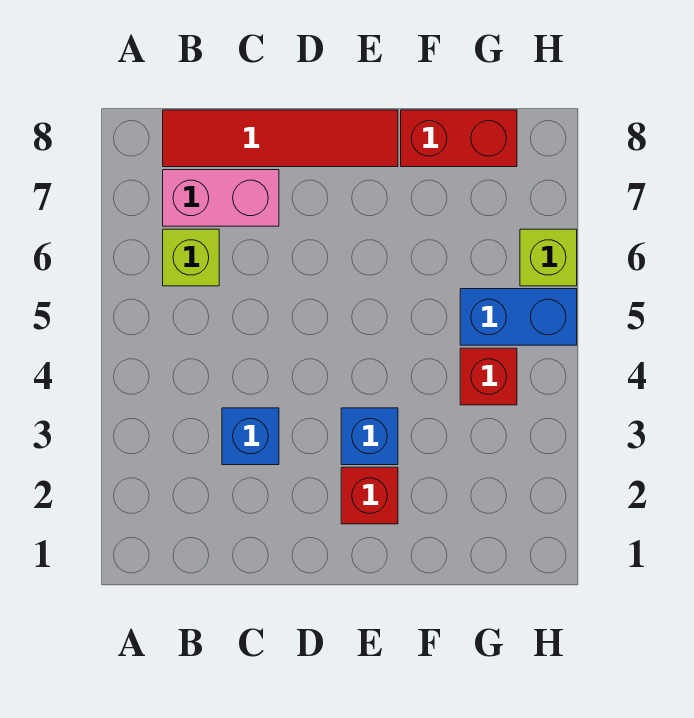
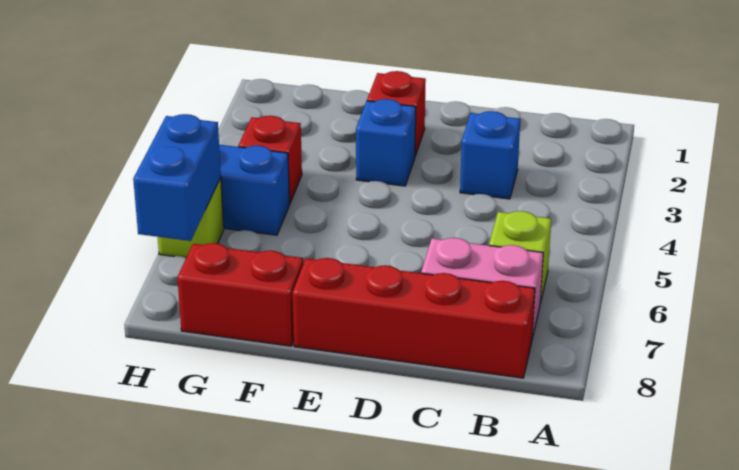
red tile B8:E8 level 1 -> red brick B8:E8 level 1
none -> blue brick H6:H7 level 2

